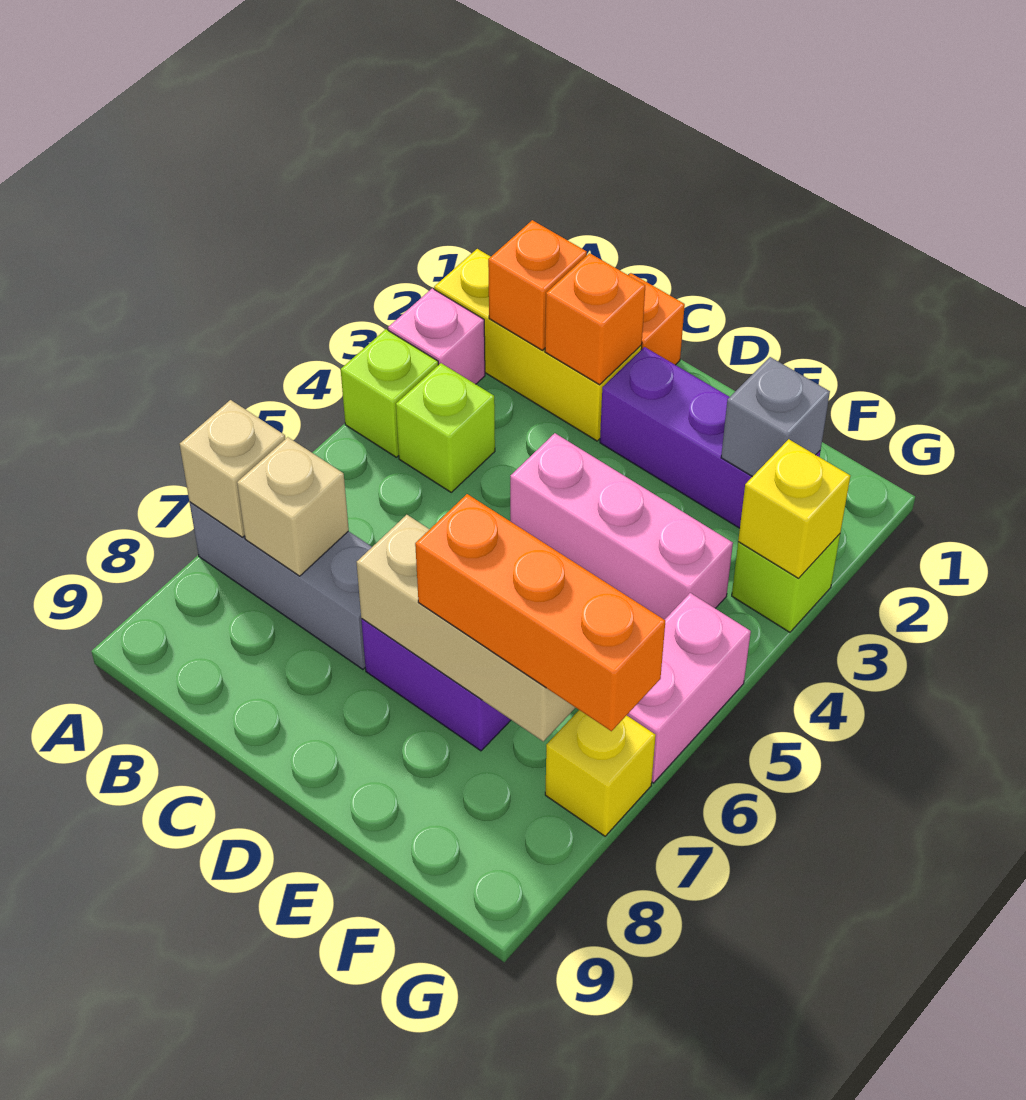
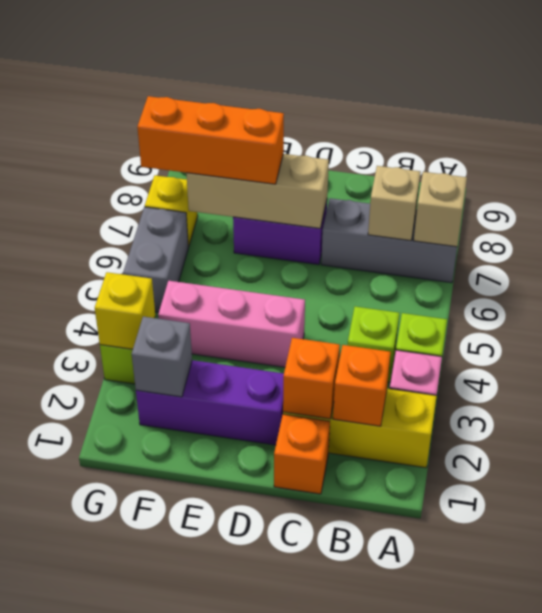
pink brick G5:G6 level 1 -> grey brick G5:G6 level 1

